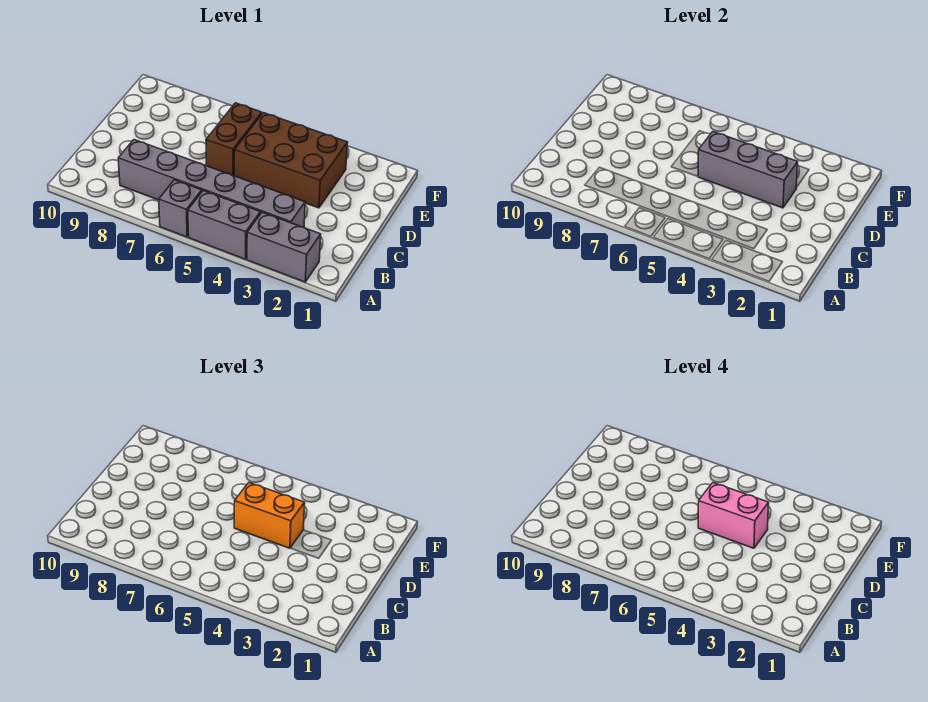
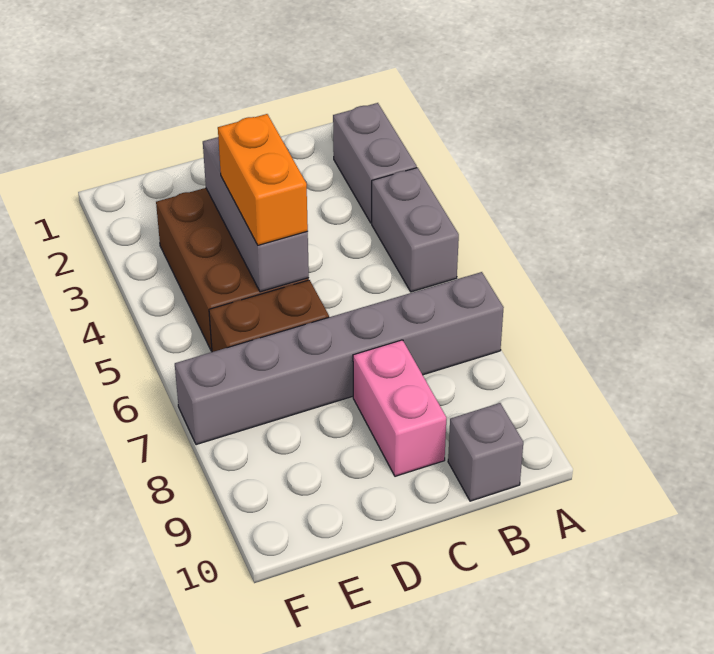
grey brick A6 level 1 -> grey brick B10 level 1
grey brick B3:B8 level 1 -> grey brick A7:F7 level 1
pink brick D4:D5 level 4 -> pink brick C8:C9 level 1

